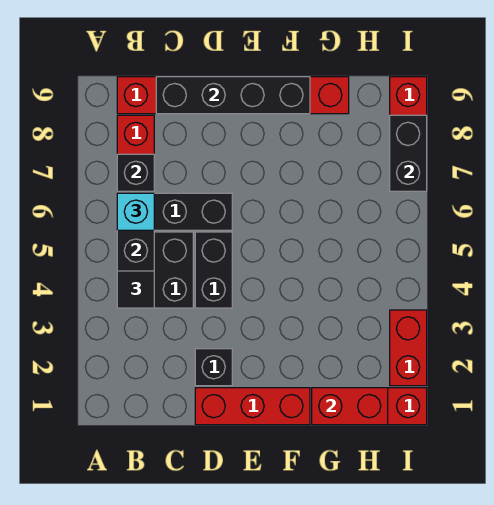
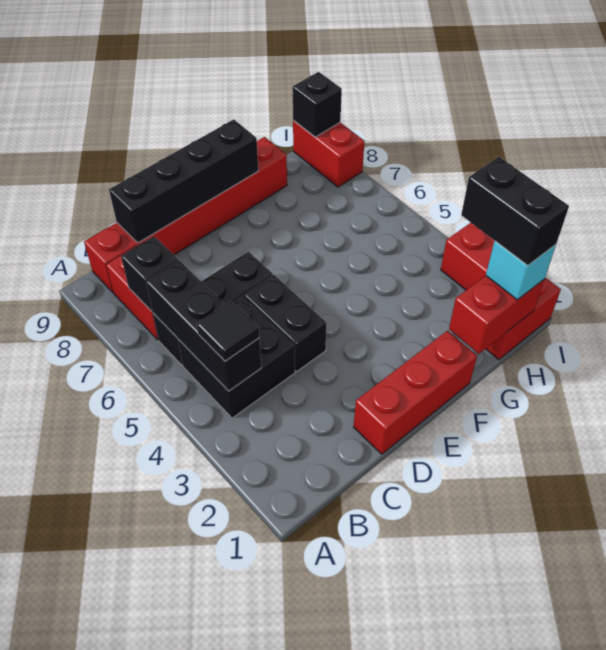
cyan brick B6 level 3 -> cyan brick H1 level 3
black brick D2 level 1 -> black brick I9 level 2
black brick I7:I8 level 2 -> black brick H1:H2 level 4

